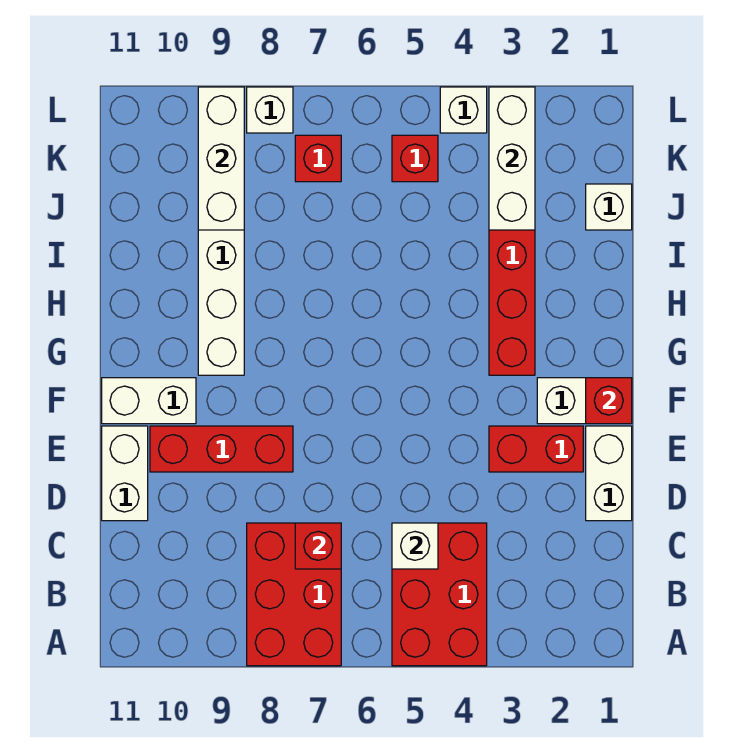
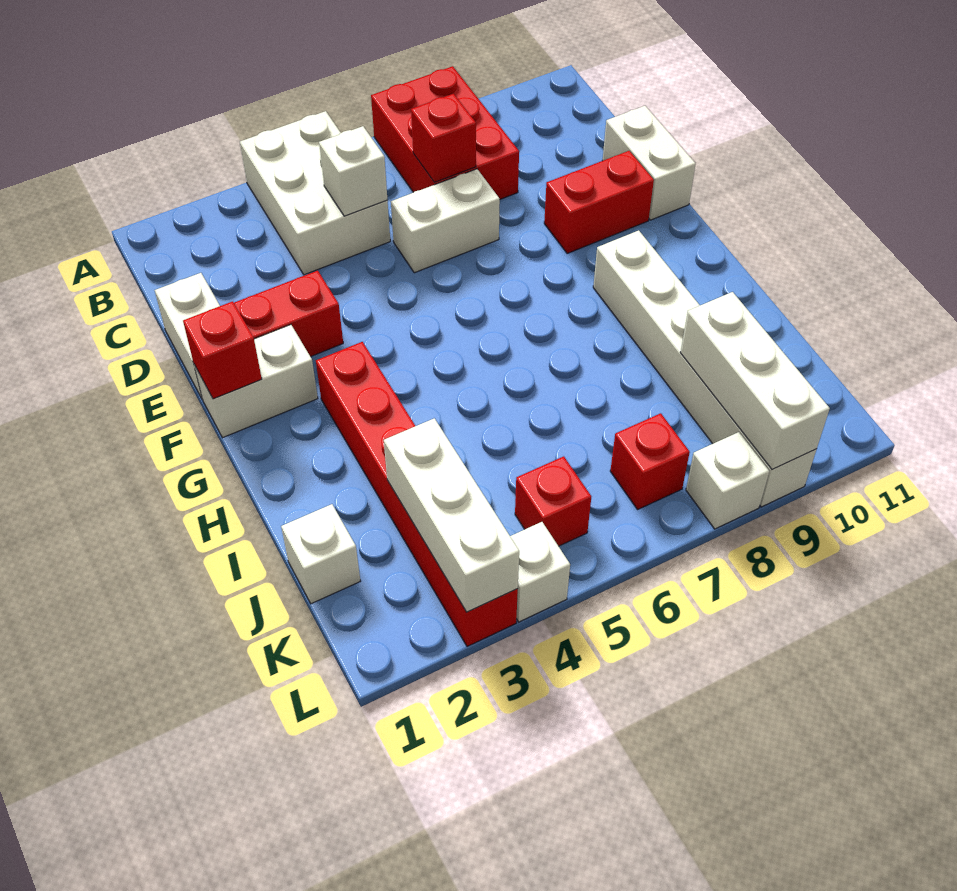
red brick A4:C5 level 1 -> white brick A4:C5 level 1
red brick E8:E10 level 1 -> red brick E9:E10 level 1
white brick F10:F11 level 1 -> white brick D6:D7 level 1

